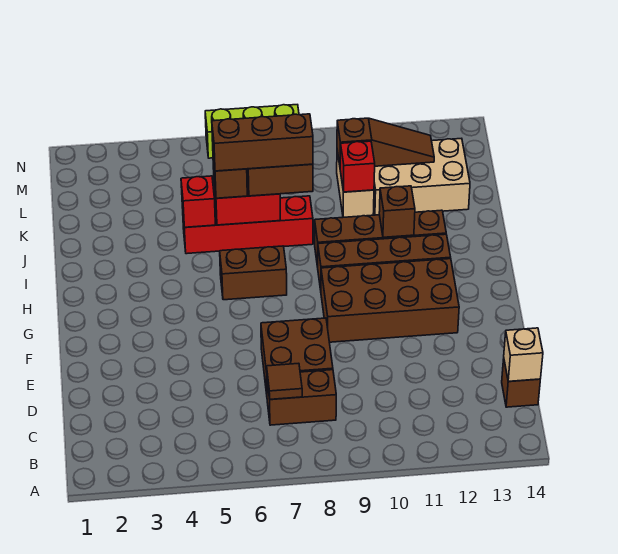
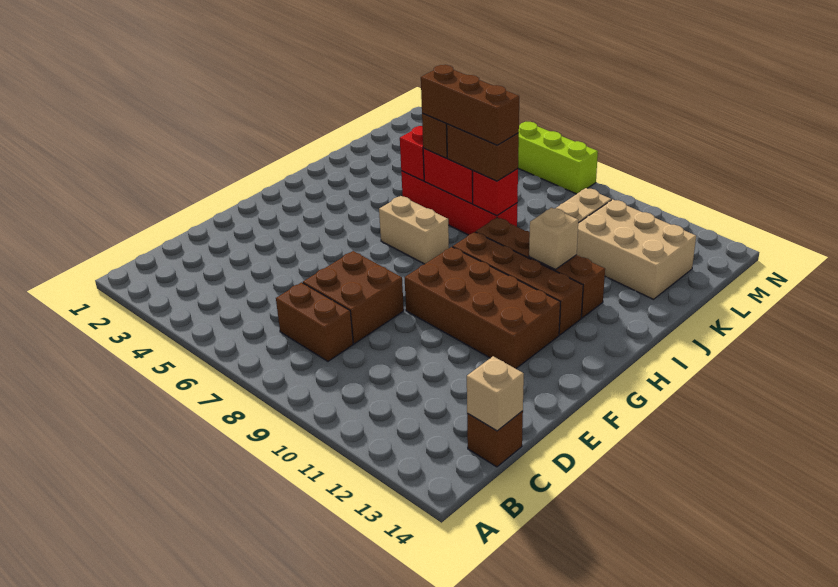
brown tile C7 level 2 -> none
brown brick H6:H7 level 1 -> tan brick H6:H7 level 1
brown brick I11 level 2 -> tan brick I11 level 2
red brick K10 level 2 -> red brick J8 level 2
brown slope L10:L12 level 2 top 10 -> none

